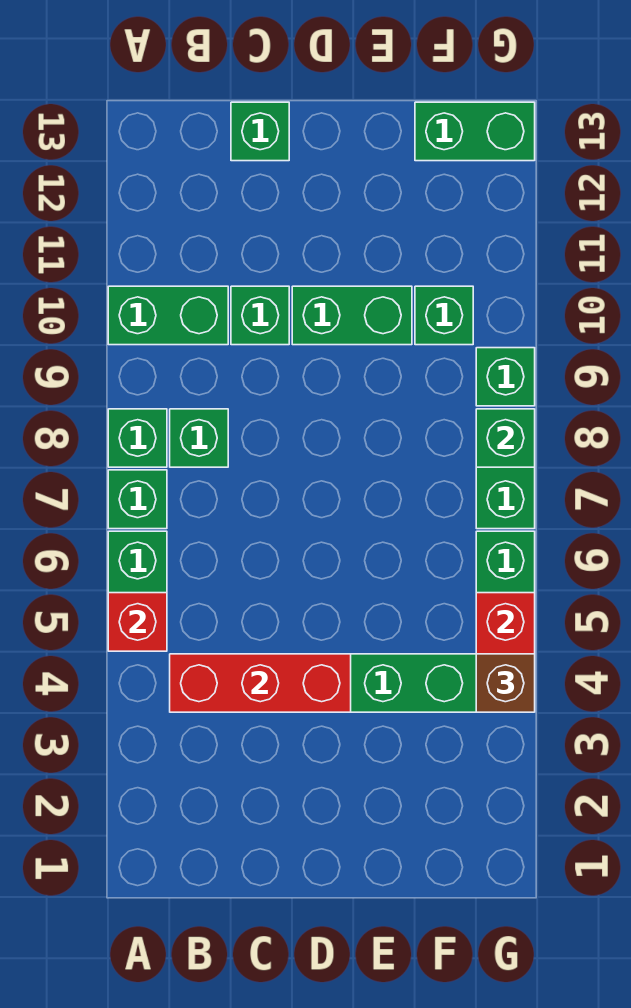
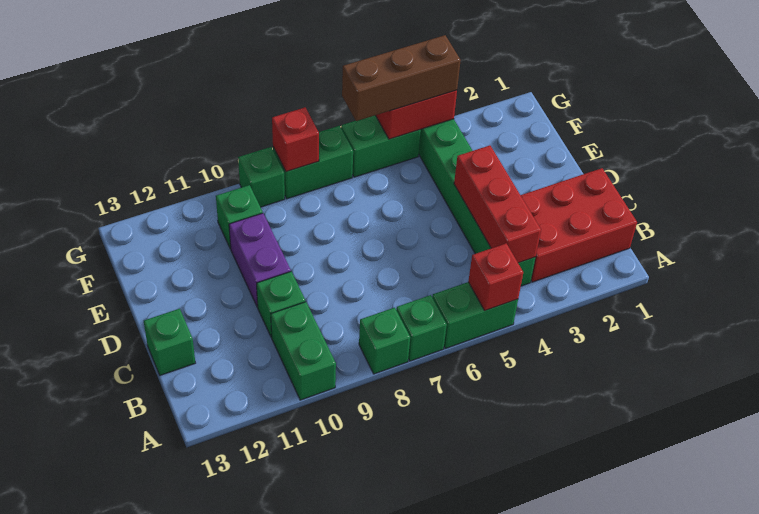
none -> red brick B1:C3 level 1
green brick B8 level 1 -> none
green brick D10:E10 level 1 -> purple brick D10:E10 level 1
green brick F13:G13 level 1 -> none
brown brick G4 level 3 -> brown brick G4:G6 level 3
green brick G8 level 2 -> red brick G8 level 2

